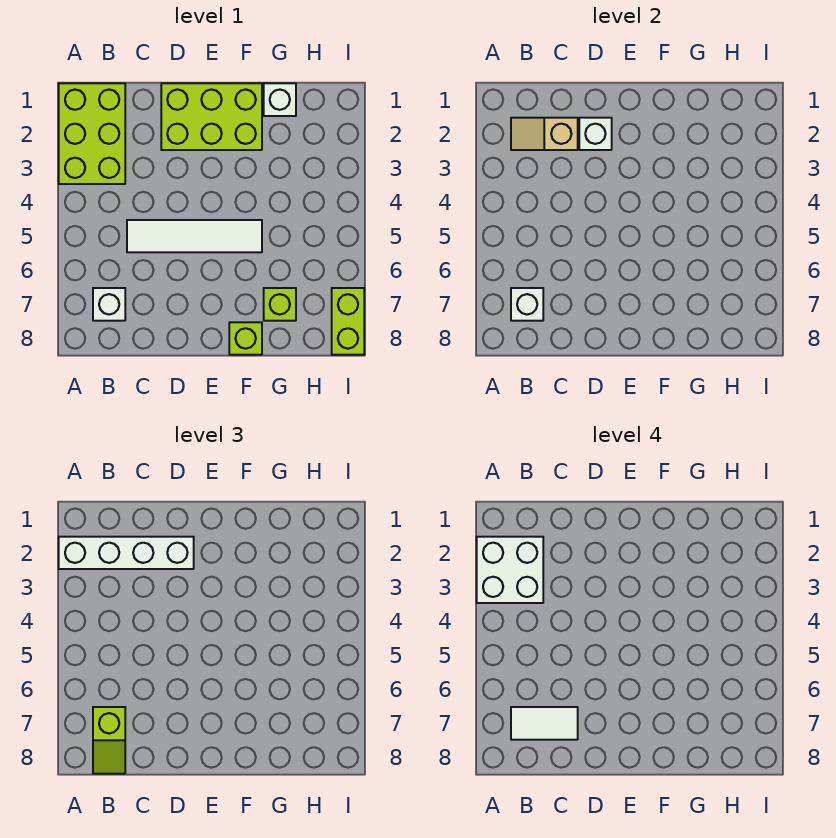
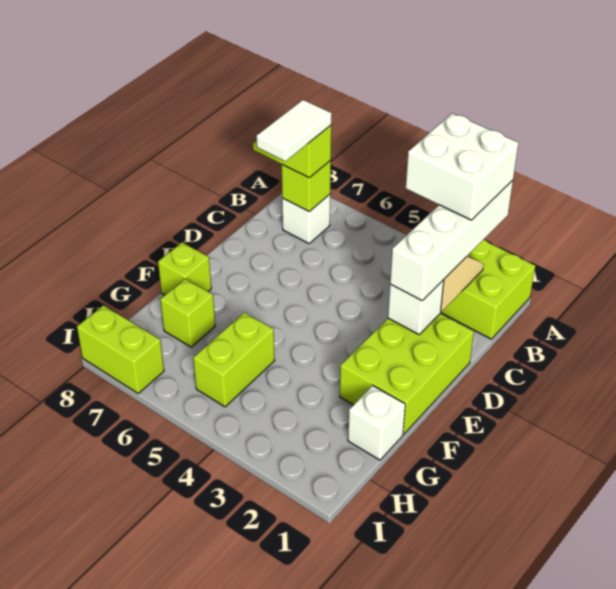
white brick B7 level 2 -> lime brick B7 level 2
white tile C5:F5 level 1 -> none
none -> lime brick G5:H5 level 1

